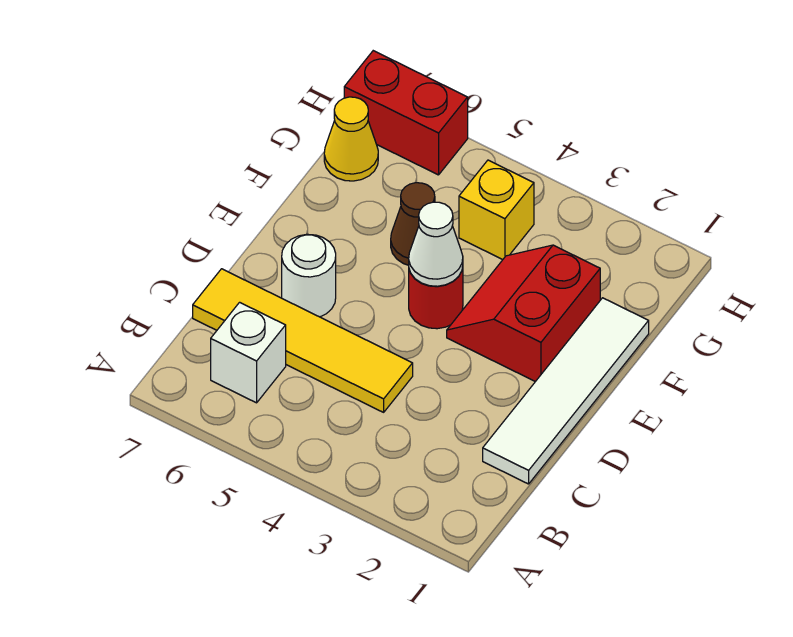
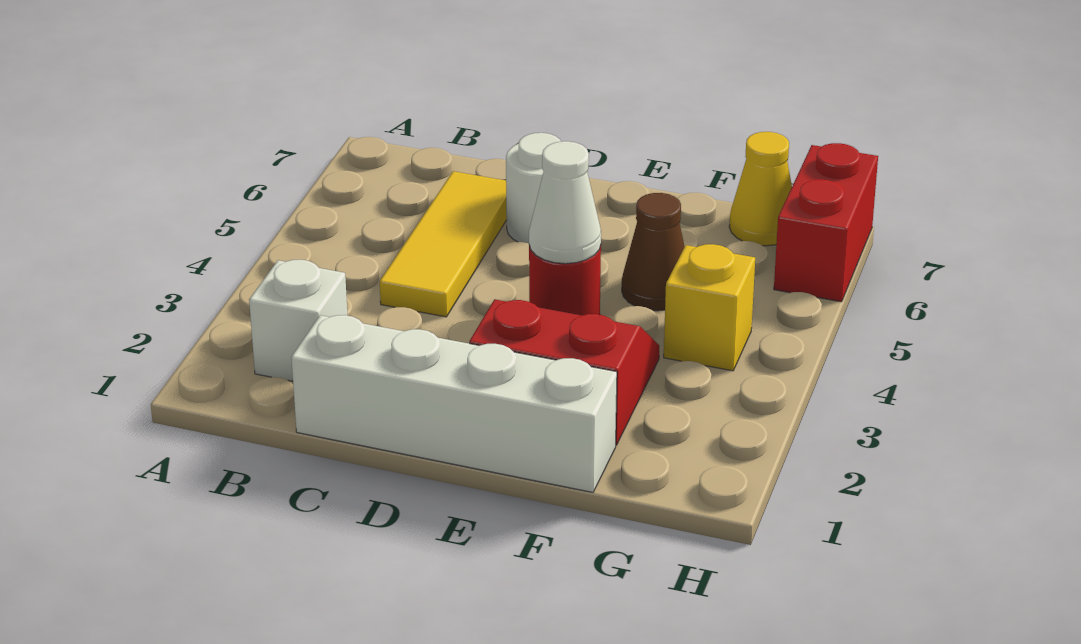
white brick B6 level 1 -> white brick B2 level 1
white tile C1:F1 level 1 -> white brick C1:F1 level 1
yellow tile C4:C7 level 1 -> yellow tile C4:C6 level 1

